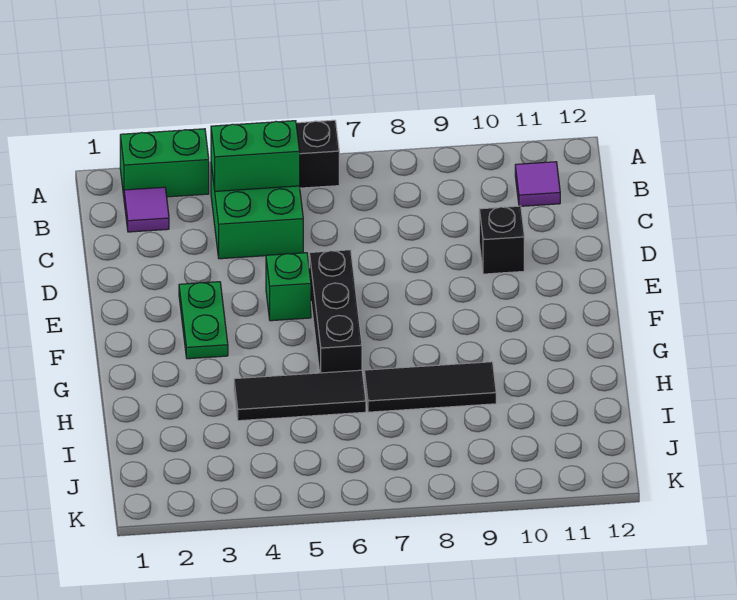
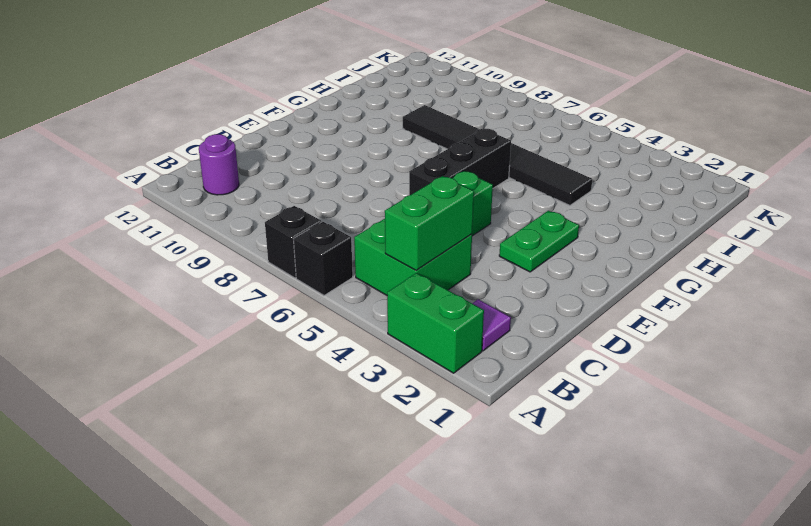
green brick B4:B5 level 2 -> green brick B4:C4 level 2
purple tile B11 level 1 -> purple round brick B11 level 1
black brick D10 level 1 -> black brick A7 level 1

